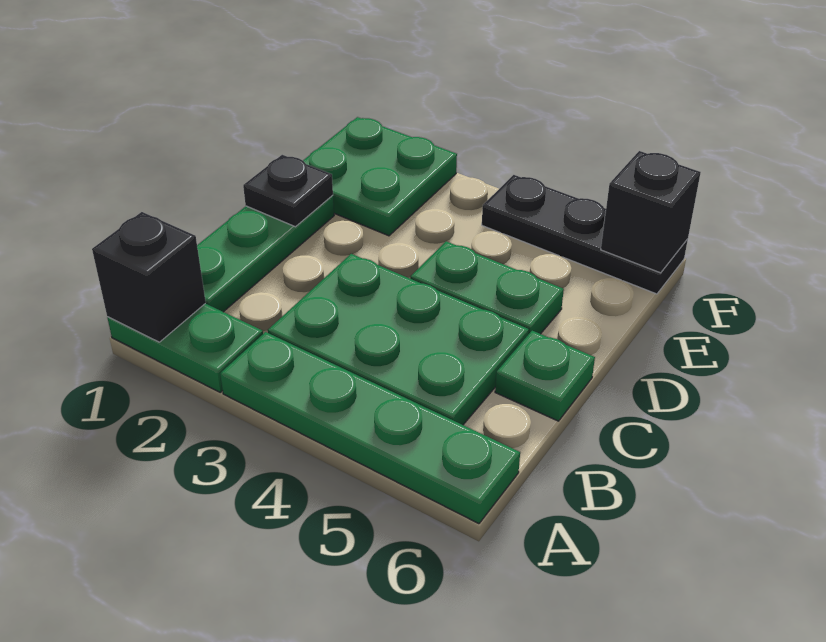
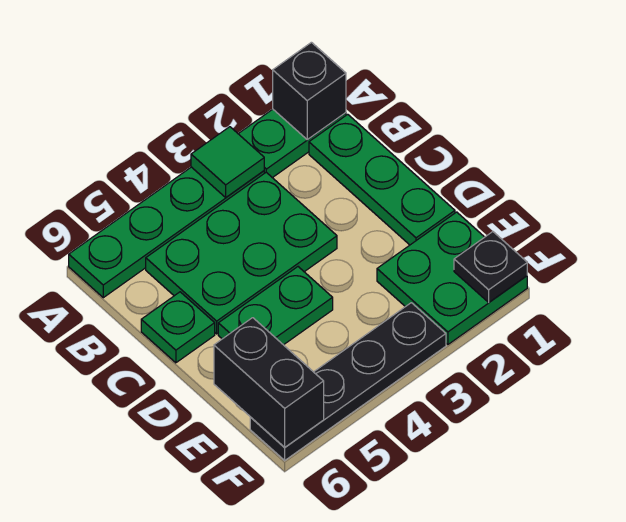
none -> green tile A3 level 2
black plate D1 level 2 -> black plate F1 level 2
black plate F4:F6 level 1 -> black plate F3:F6 level 1
black brick F6 level 2 -> black brick E6:F6 level 2

